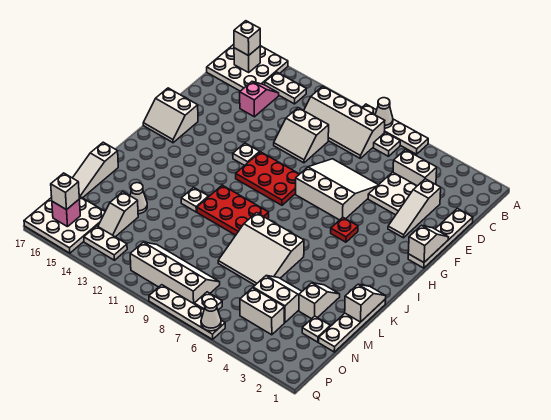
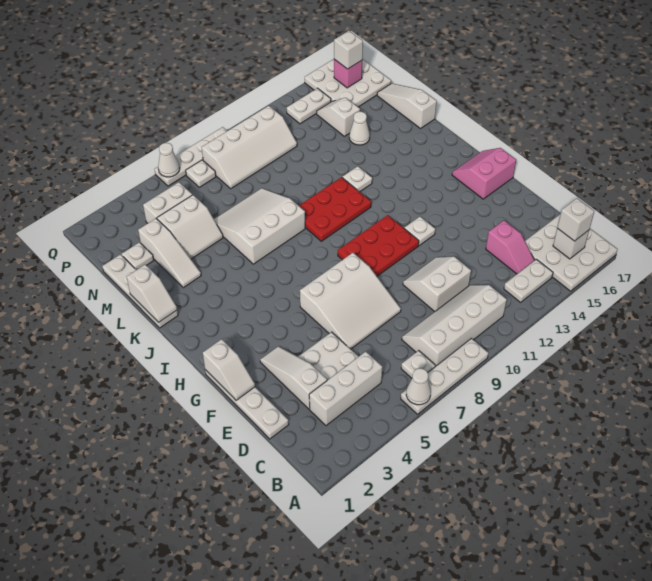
white cone A8 level 2 -> white cone A6 level 2
white brick C4:C5 level 1 -> white brick C3:C5 level 1
white slope G16:H17 level 1 top G -> pink slope G16:H17 level 1 top G
red plate H5 level 1 -> none
white slope L3:M3 level 1 top M -> white slope L3:N3 level 1 top N

